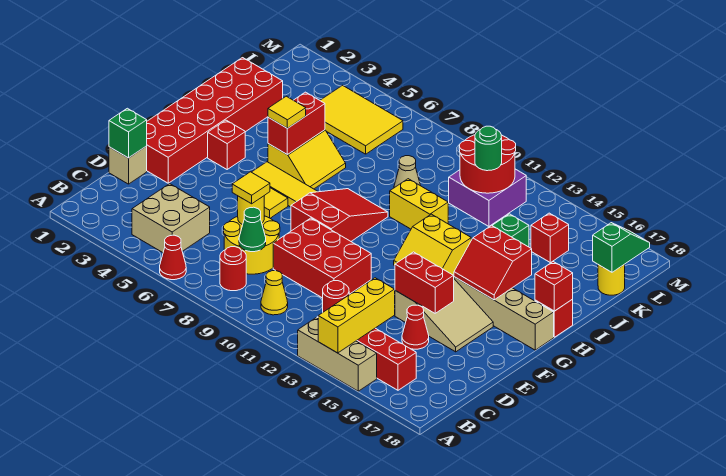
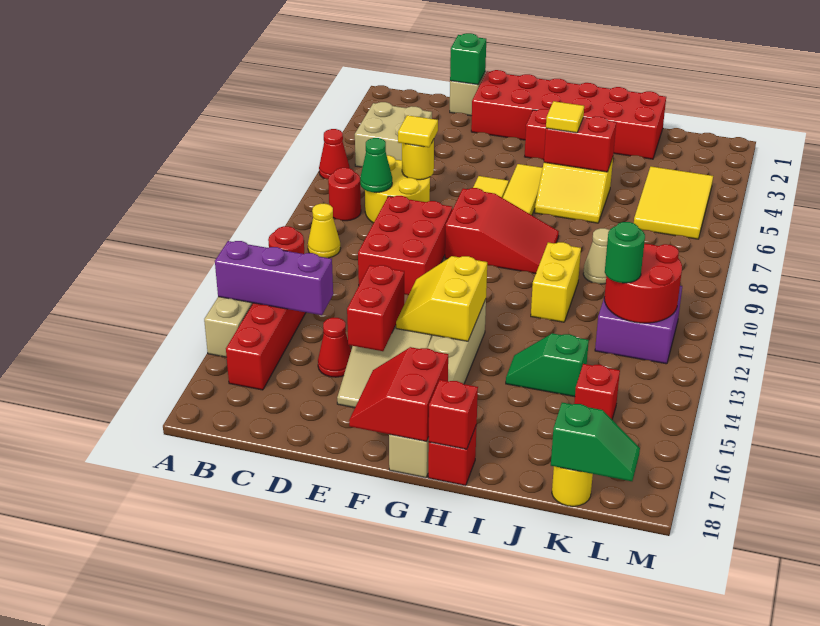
yellow brick A14:C14 level 2 -> purple brick A14:C14 level 2
red slope G15:H16 level 2 top H -> red slope F17:G18 level 2 top G

